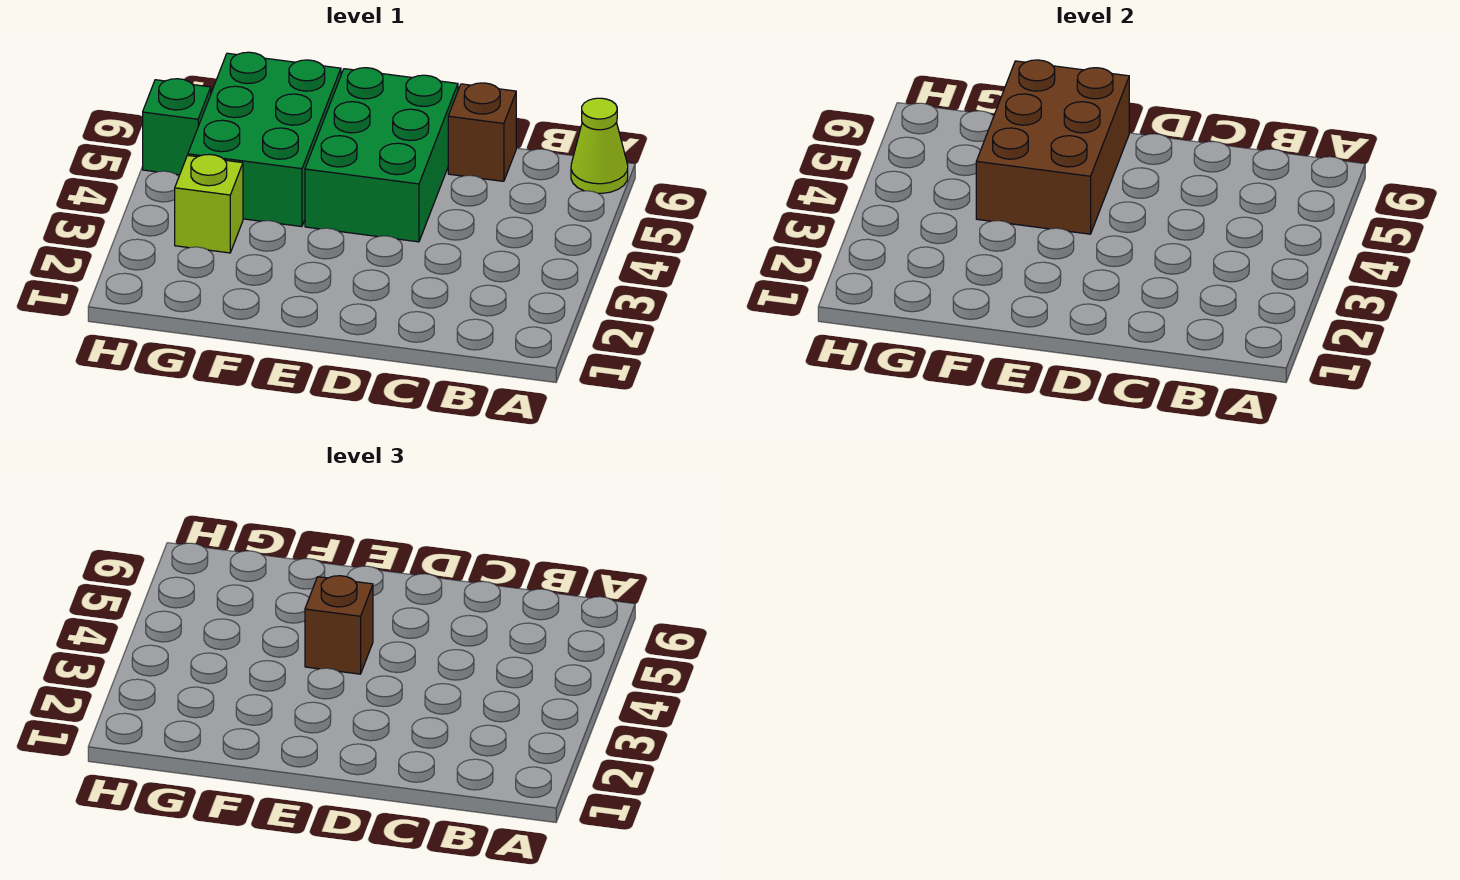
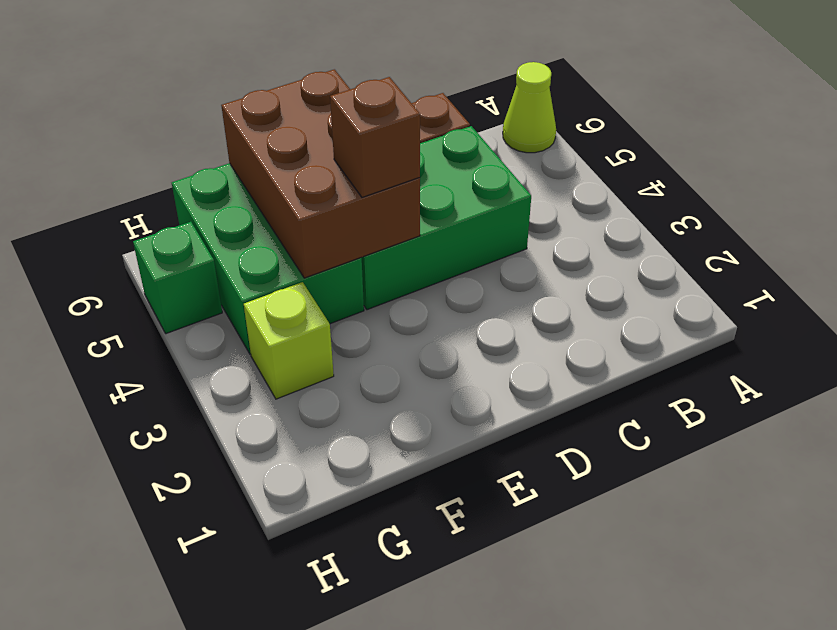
green brick D4:E6 level 1 -> green brick C4:E5 level 1

